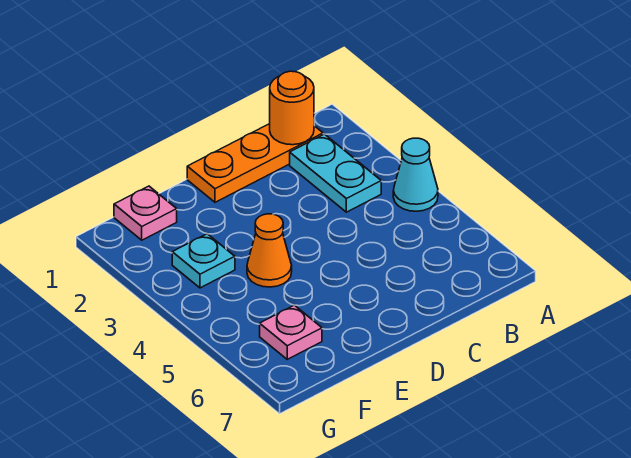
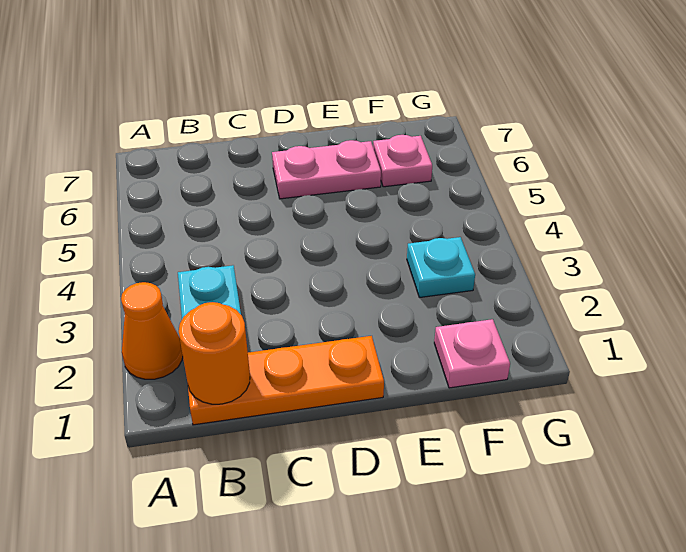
cyan cone A4 level 1 -> none
none -> pink plate D6:E6 level 1
orange cone E4 level 1 -> orange cone A2 level 1

